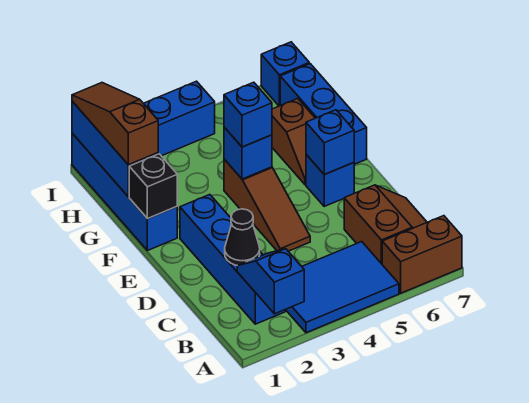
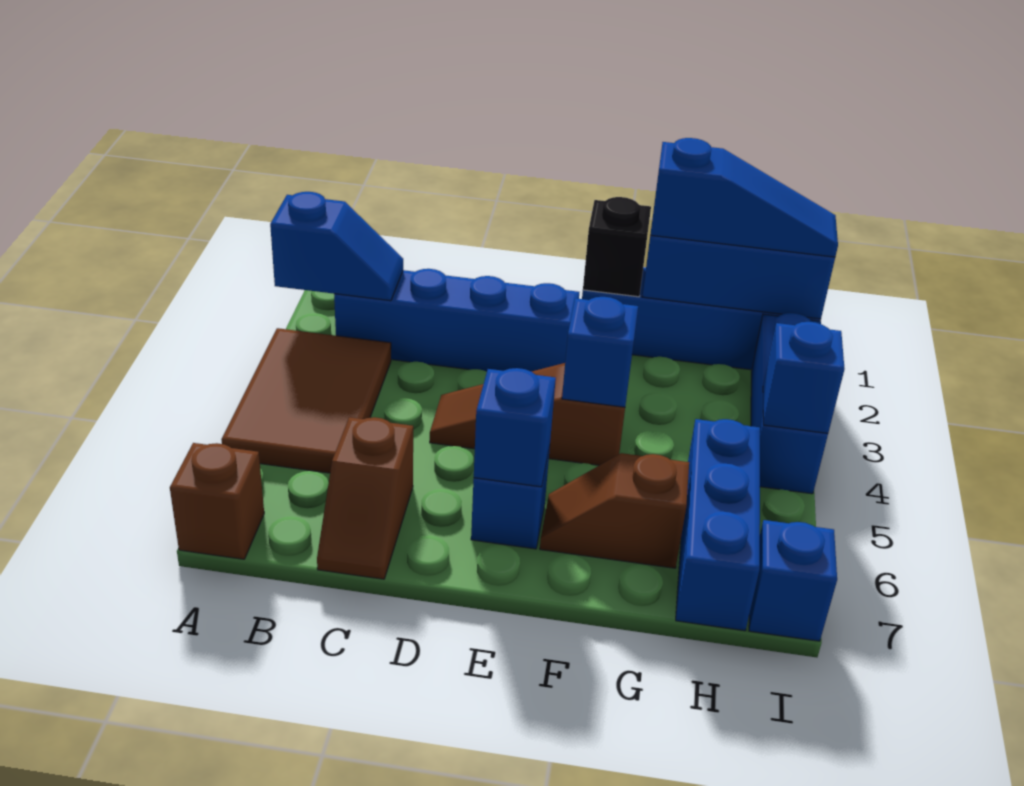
blue tile A3:B5 level 1 -> brown tile A3:B5 level 1
brown brick A6:A7 level 1 -> brown brick A7 level 1
brown slope B6:C7 level 1 top 6 -> brown slope C6:C7 level 1 top 6
black cone C2 level 2 -> none
blue brick F4 level 3 -> blue brick I4 level 2
blue brick F7:H7 level 1 -> blue brick H5:H7 level 1
brown slope G1:I1 level 3 top G -> blue slope G1:I1 level 3 top G

